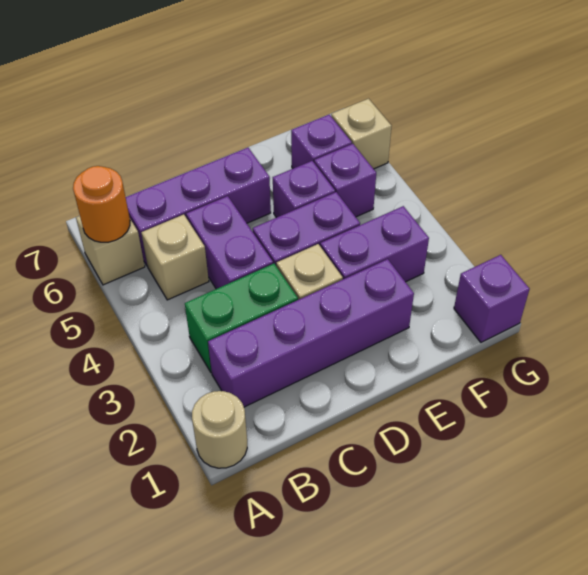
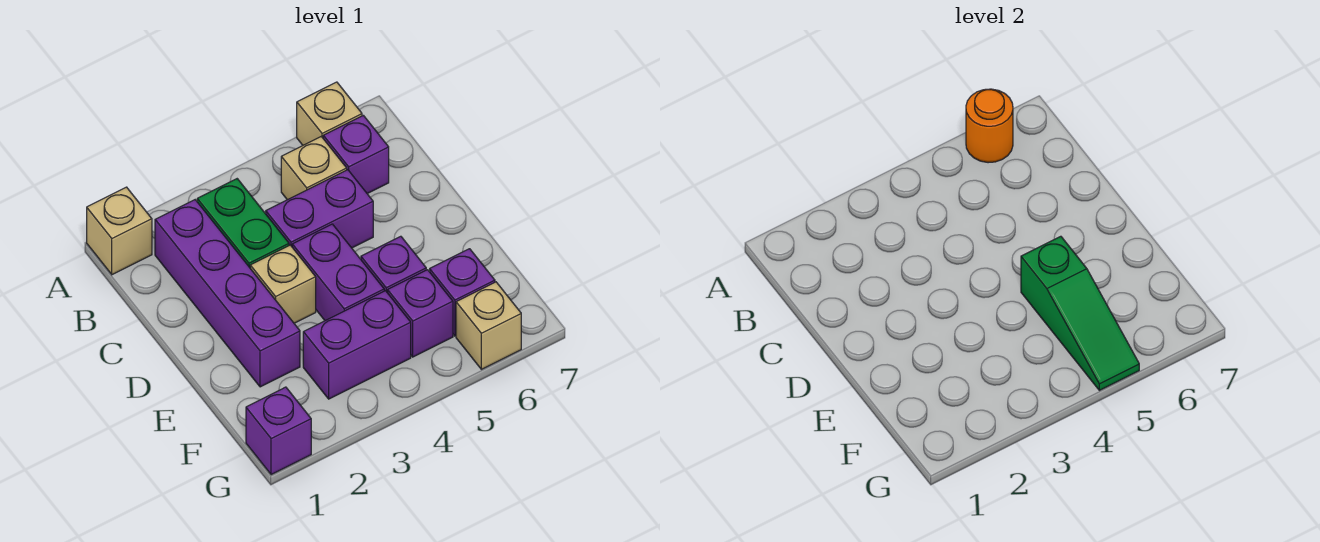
tan round brick A1 level 1 -> tan brick A1 level 1
purple brick B6:D6 level 1 -> purple brick B6 level 1
purple brick E3:F3 level 1 -> purple brick F3:F4 level 1
none -> green slope E5:G5 level 2 top E

